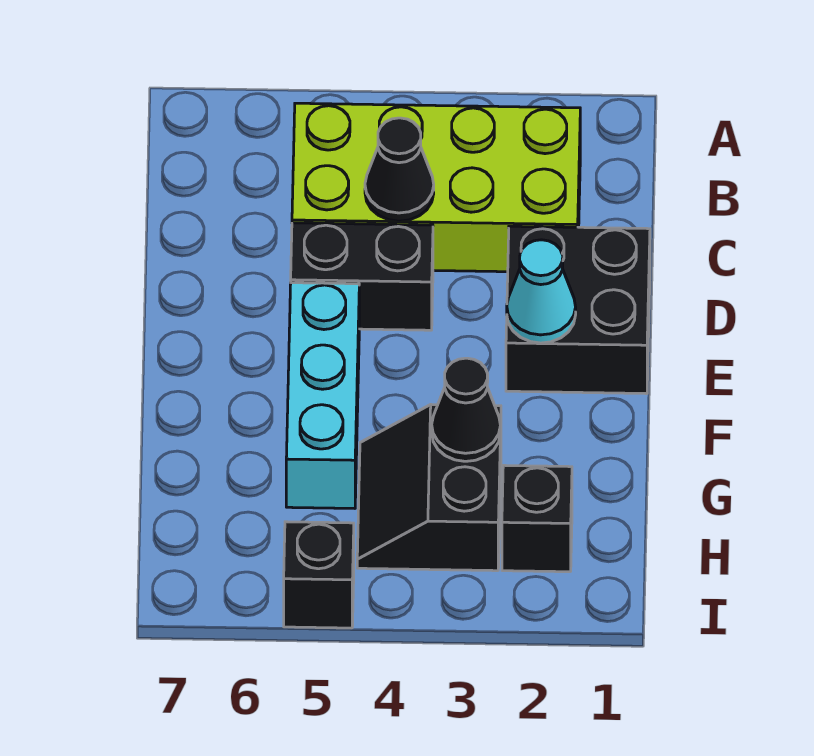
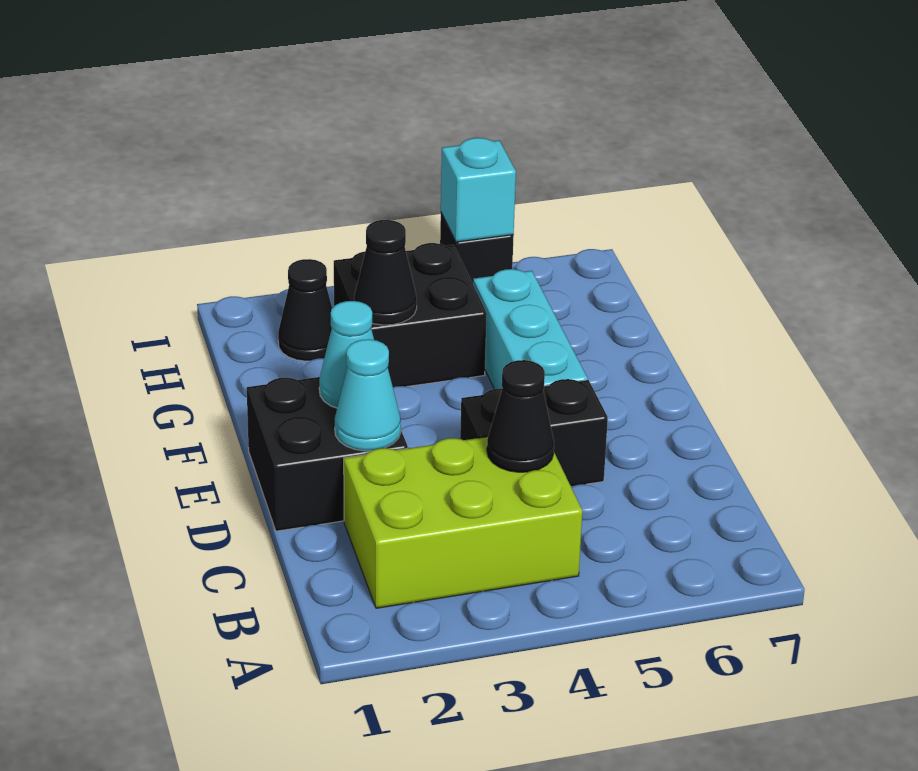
lime brick B2:C5 level 1 -> lime brick B2:C4 level 1
none -> cyan cone D2 level 2
black slope G3:H4 level 1 top 3 -> black brick G3:H4 level 1
black brick H2 level 1 -> black cone H2 level 1
none -> cyan brick I5 level 2

